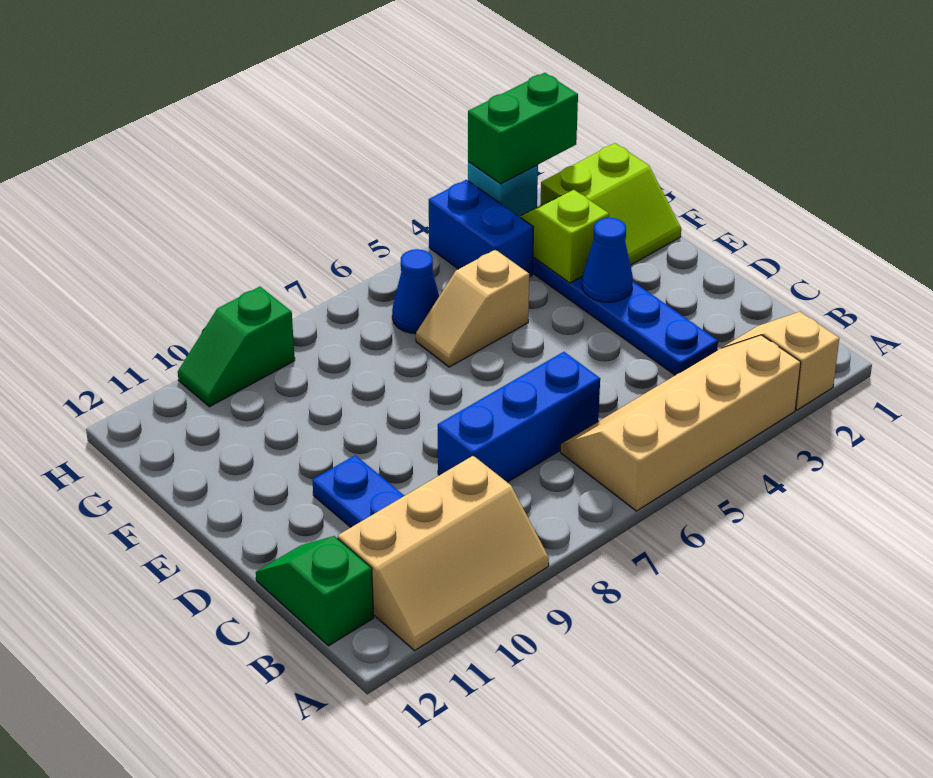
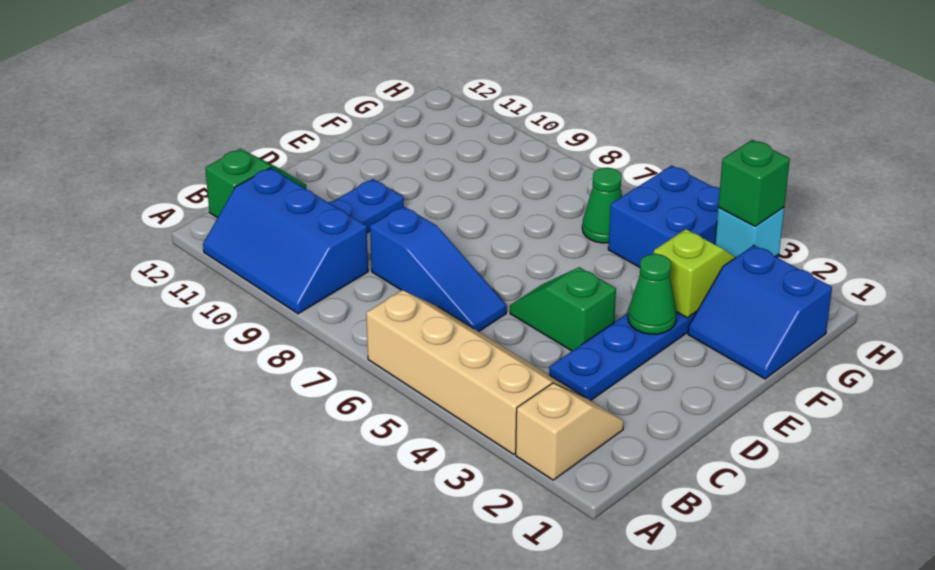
tan slope A9:B11 level 1 top B -> blue slope A9:B11 level 1 top B
blue brick C6:C8 level 1 -> blue slope C6:C8 level 1 top 8
blue cone E3 level 2 -> green cone E3 level 2
lime slope F1:G2 level 1 top G -> blue slope F1:G2 level 1 top G
tan slope F5:F6 level 1 top 5 -> none
blue brick G4:H4 level 1 -> blue brick G4:H5 level 1
blue cone G6 level 1 -> green cone G6 level 1
green brick H2:H3 level 3 -> green brick H3 level 3
green slope H9:H10 level 1 top 9 -> green slope D4:D5 level 1 top 4

